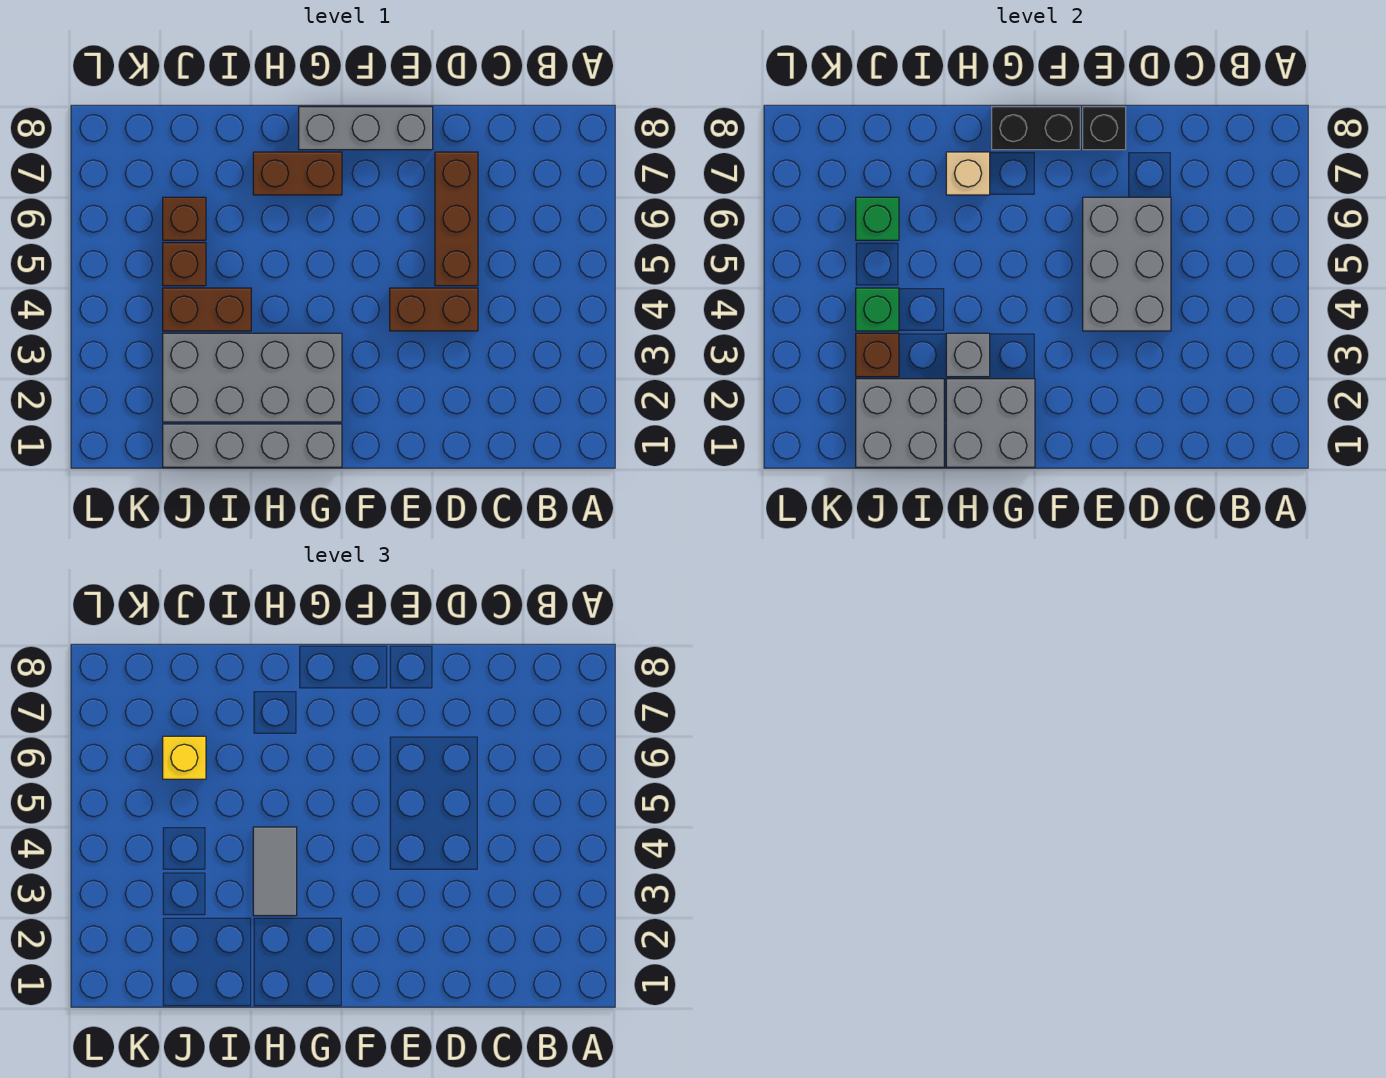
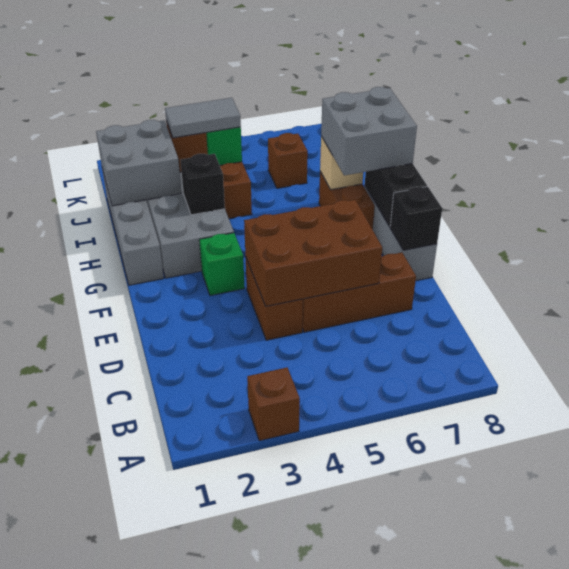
grey brick D4:E6 level 2 -> brown brick D4:E6 level 2
grey brick G1:H2 level 2 -> grey brick G7:H8 level 3
grey brick H3 level 2 -> black brick H3 level 2
grey tile H3:H4 level 3 -> grey tile J3:J4 level 3
brown brick J5 level 1 -> brown brick A3 level 1
green brick J6 level 2 -> green brick F3 level 1
yellow brick J6 level 3 -> none

